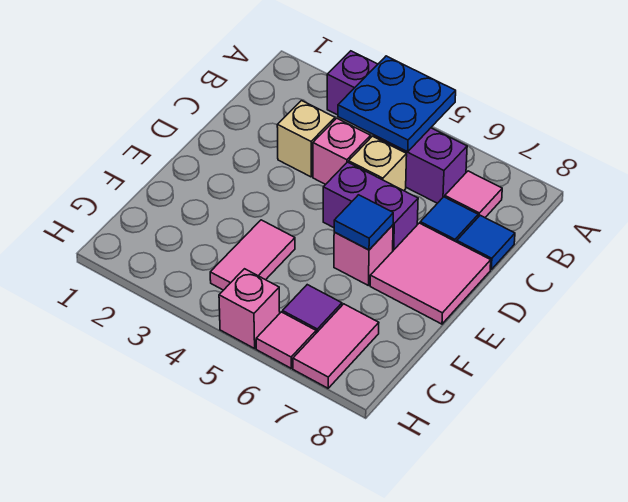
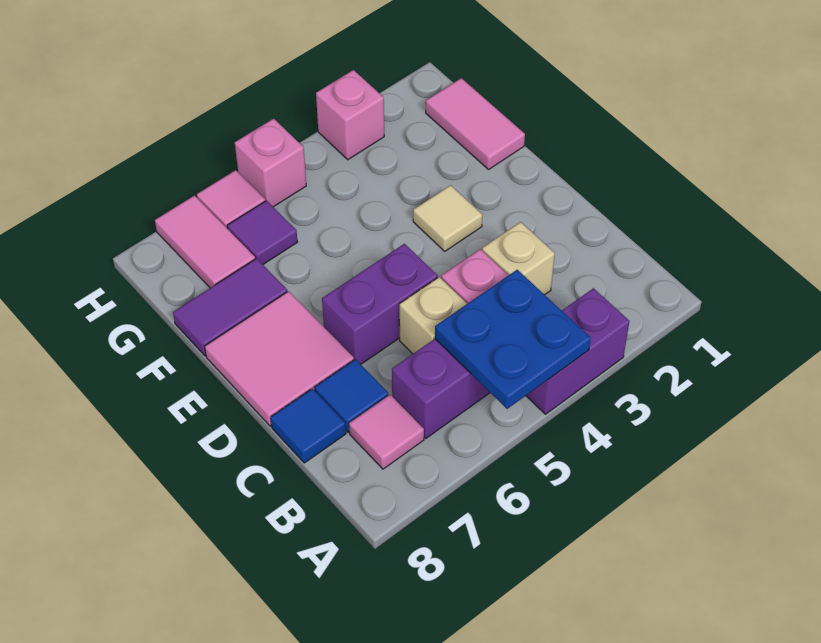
none -> tan tile E3 level 1
pink brick E6 level 1 -> pink brick H3 level 1
blue tile E6 level 2 -> none
pink tile F4:G4 level 1 -> pink tile F1:G1 level 1
none -> purple tile F7:F8 level 1

